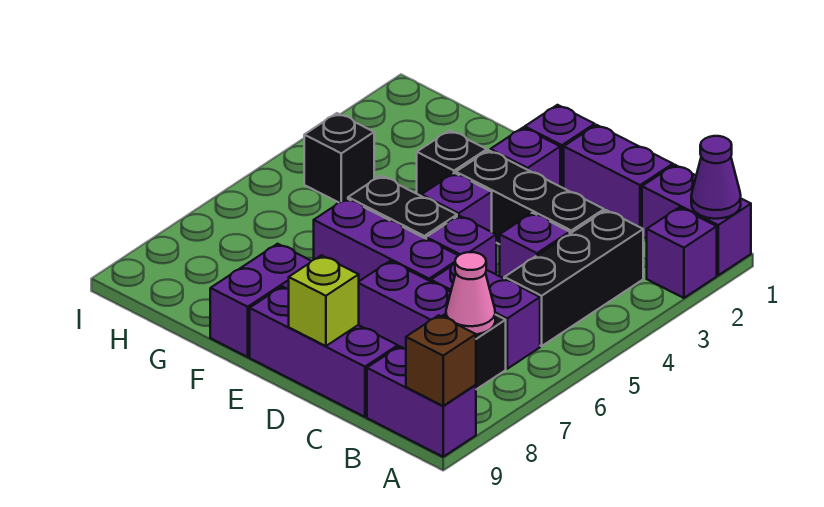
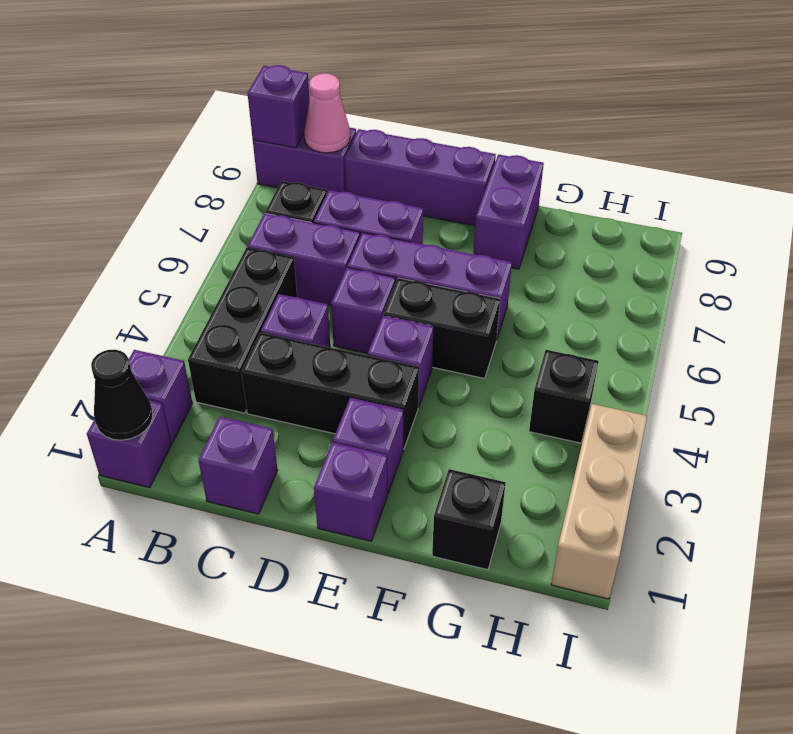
purple brick A1:B1 level 1 -> purple brick A1 level 1
purple cone A1 level 2 -> black cone A1 level 2
brown brick A9 level 2 -> purple brick A9 level 2
pink cone B7 level 2 -> pink cone B9 level 2
purple brick C1:D1 level 1 -> purple brick C1 level 1
lime brick D9 level 2 -> none
black brick F3 level 1 -> black brick G1 level 1
none -> tan brick I1:I3 level 1

